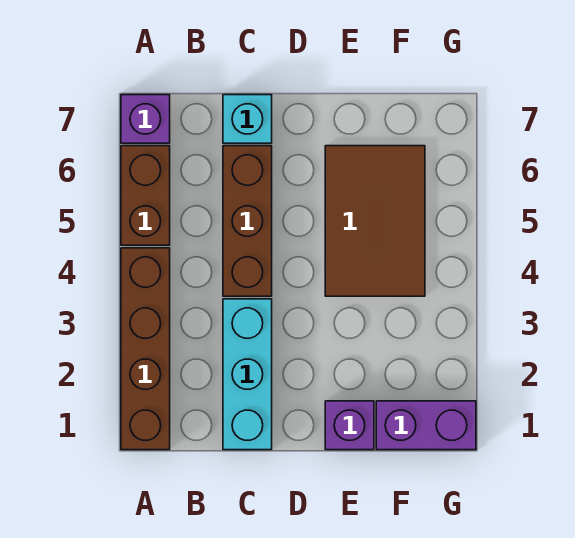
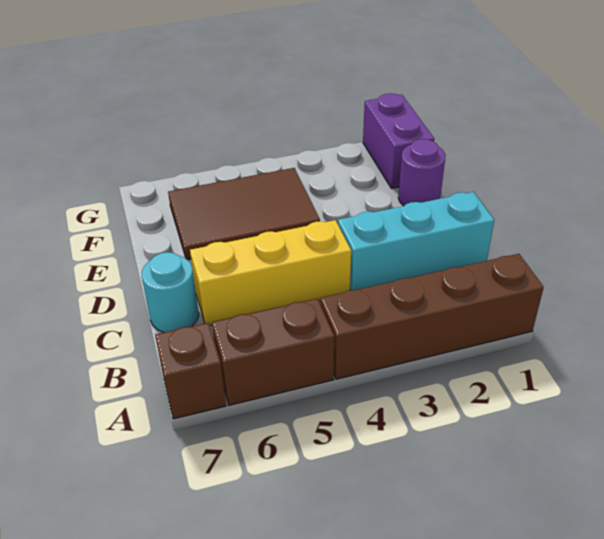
purple brick A7 level 1 -> brown brick A7 level 1
brown brick C4:C6 level 1 -> yellow brick C4:C6 level 1
cyan brick C7 level 1 -> cyan round brick C7 level 1
purple brick E1 level 1 -> purple round brick E1 level 1

